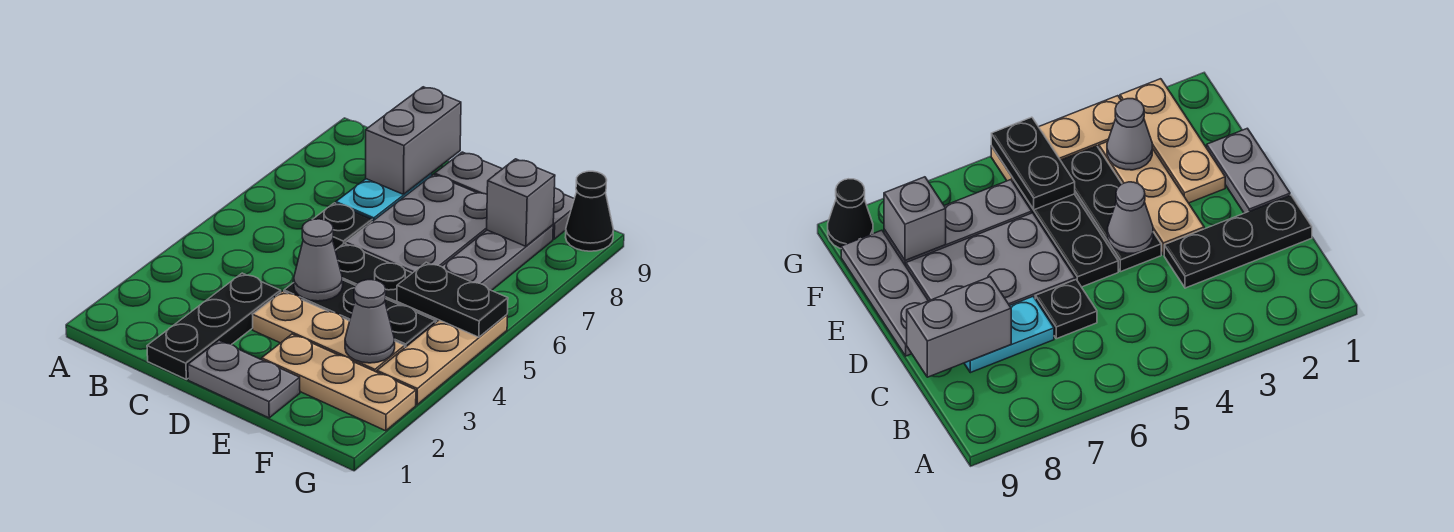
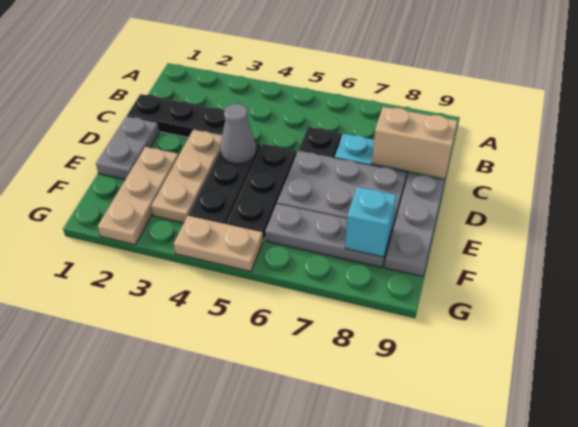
grey brick C8:C9 level 2 -> tan brick C8:C9 level 2
grey cone F3 level 2 -> none
black plate F5:G5 level 2 -> none
grey brick F8 level 2 -> cyan brick F8 level 2
tan plate G3:G5 level 1 -> tan plate G4:G5 level 1
black cone G9 level 1 -> none

